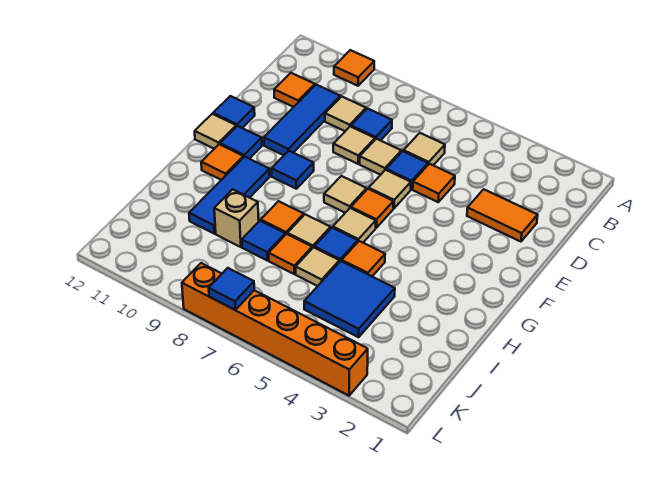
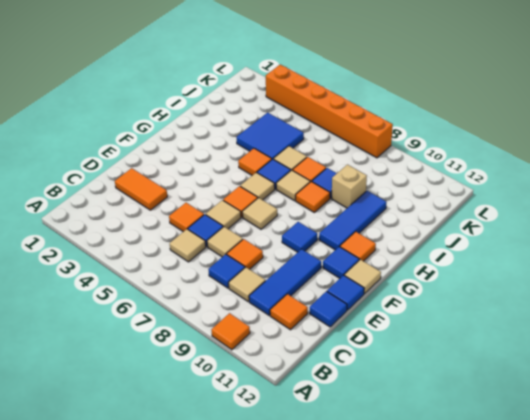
tan tile D8 level 1 -> orange tile D8 level 1
blue tile L7 level 2 -> blue tile D12 level 1

